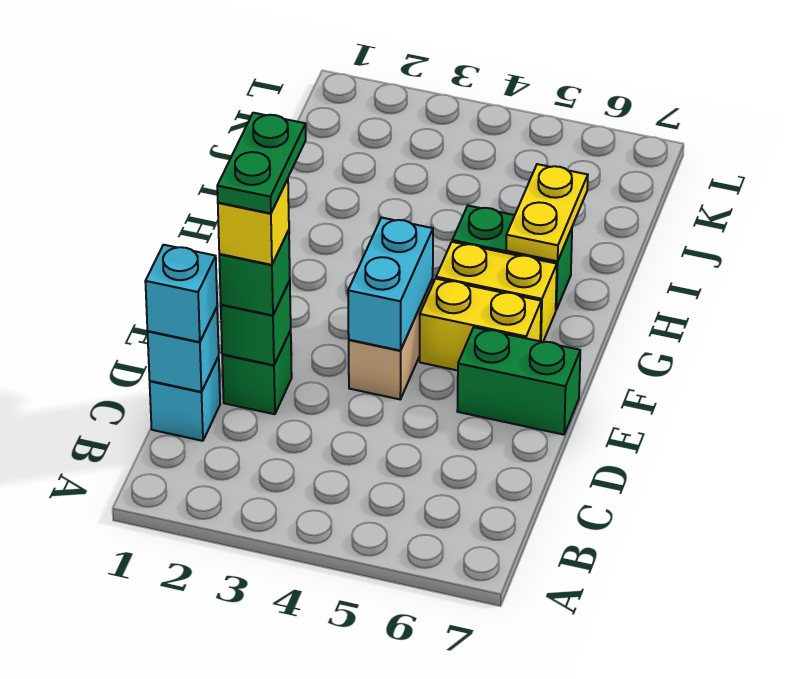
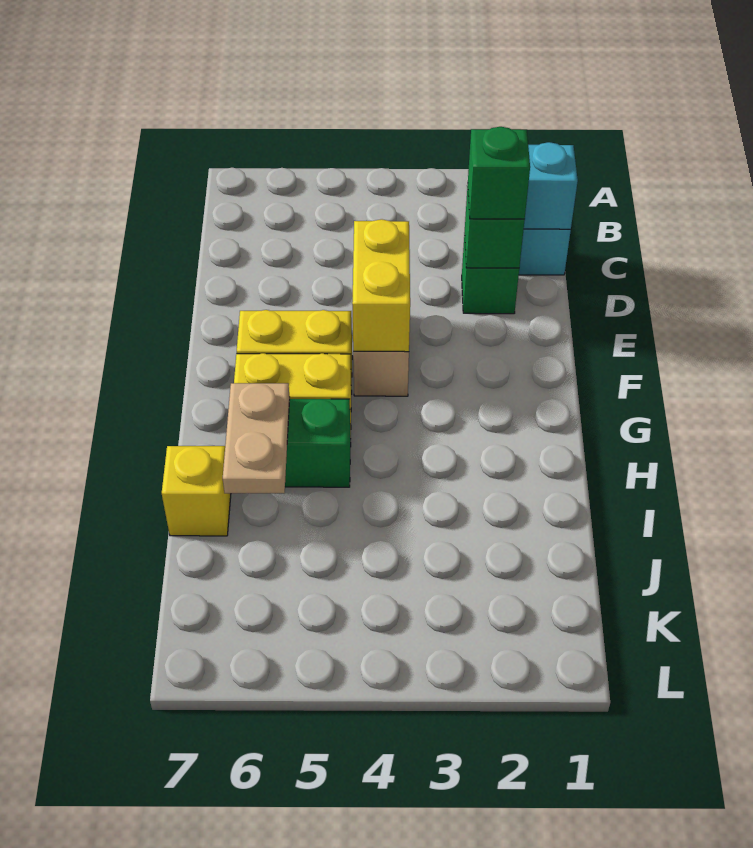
cyan brick C1 level 3 -> none
yellow brick D2 level 4 -> yellow brick I7 level 1
green plate D2:E2 level 5 -> none
cyan brick E4:F4 level 2 -> yellow brick E4:F4 level 2
green brick E6:E7 level 1 -> none
yellow plate H6:I6 level 2 -> tan plate H6:I6 level 2

